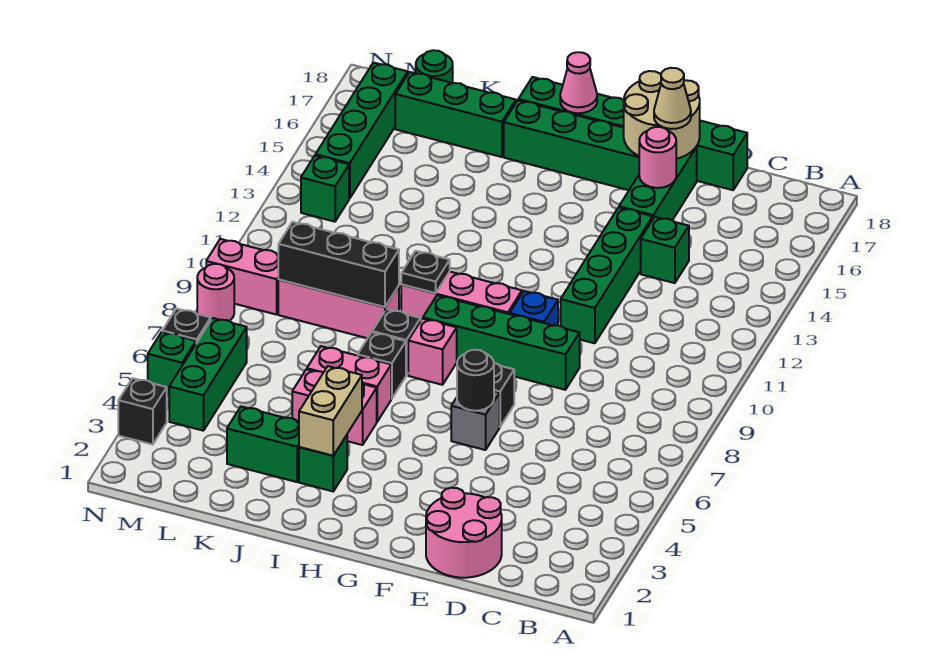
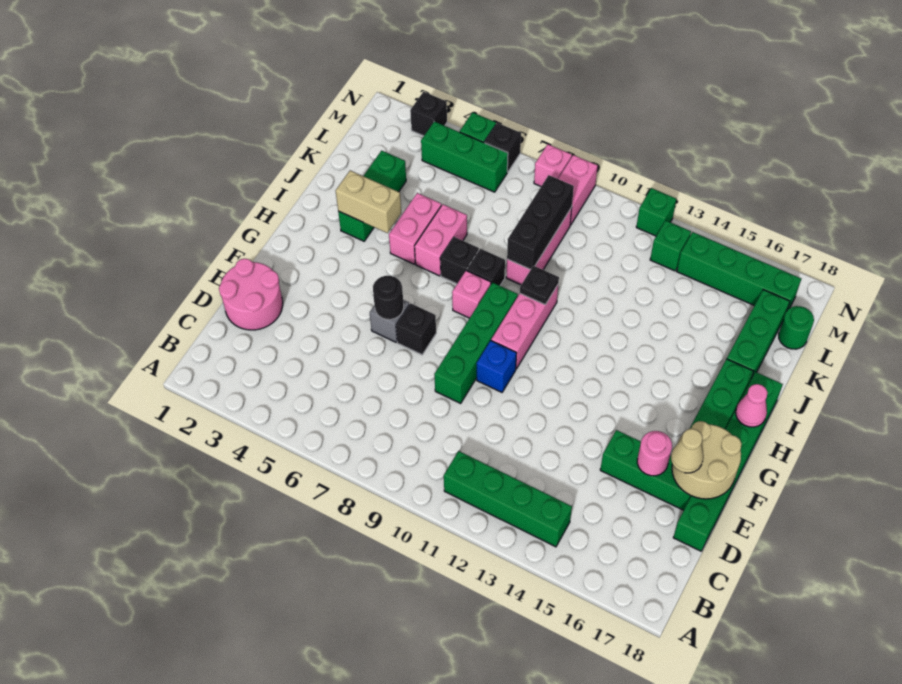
green brick D14 level 1 -> green brick N12 level 1
green brick E11:E14 level 1 -> green brick B11:B14 level 1
pink round brick N8 level 1 -> pink brick N8 level 1

